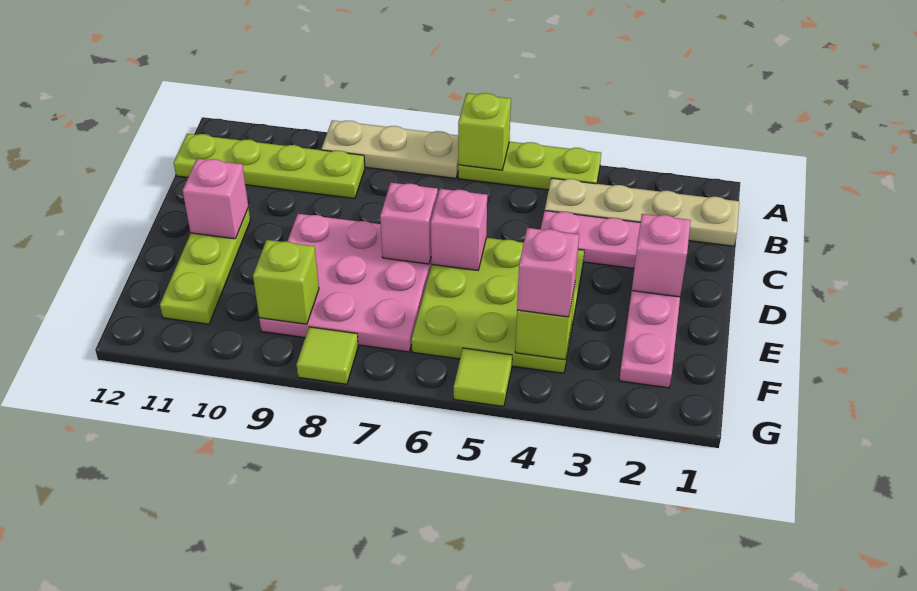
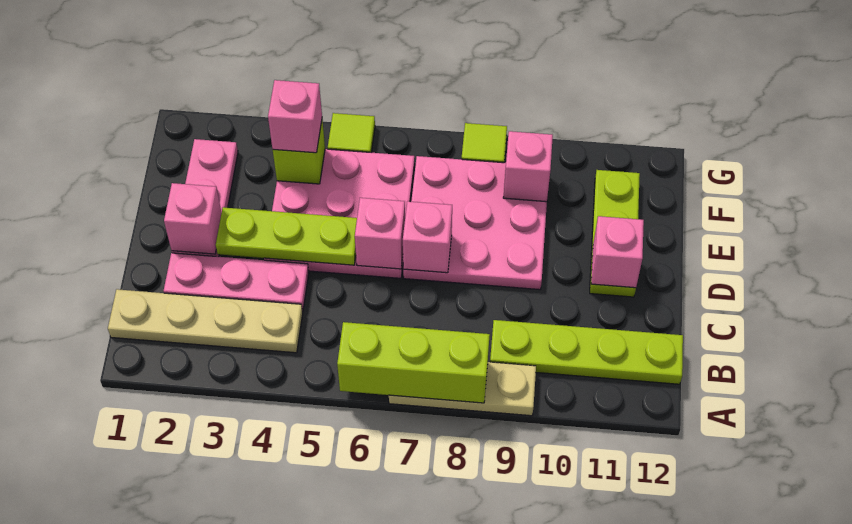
lime plate A4:A6 level 1 -> lime plate D3:D5 level 2
lime brick A6 level 2 -> lime brick A6:A8 level 2
lime plate D4:F6 level 1 -> pink plate D4:F6 level 1
lime brick F9 level 2 -> pink brick F9 level 2

